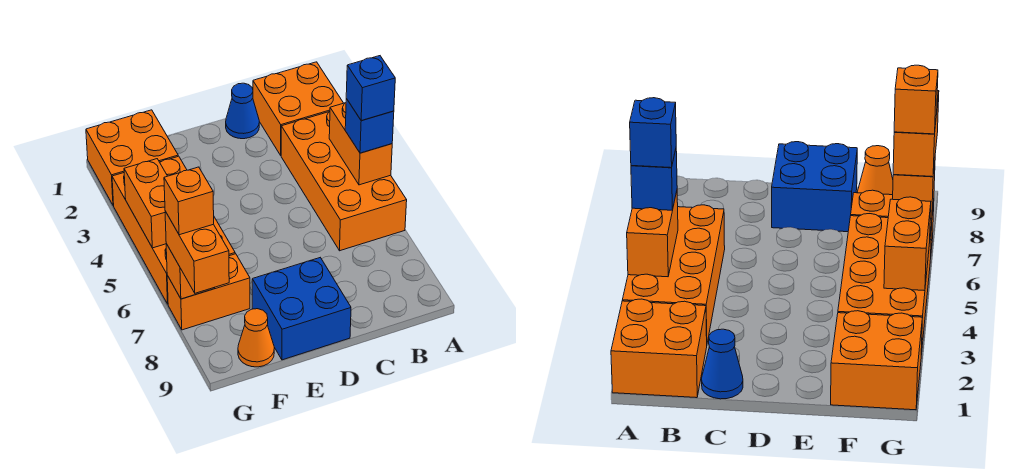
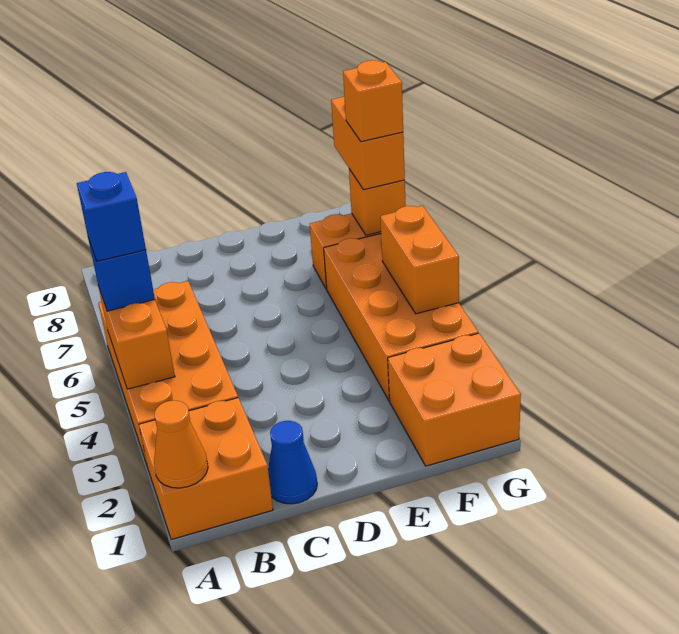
blue brick D8:E9 level 1 -> none
orange cone F9 level 1 -> orange cone A1 level 2

